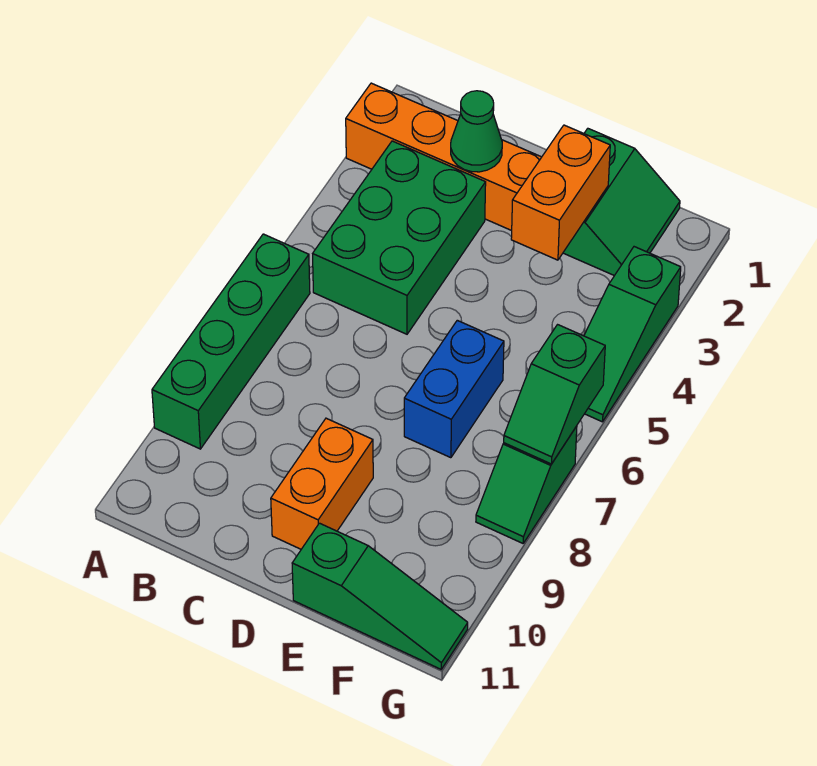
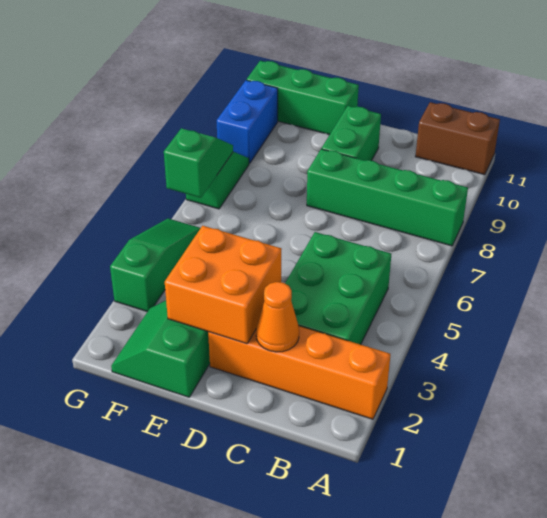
green brick A6:A9 level 1 -> green brick A8:D8 level 1
none -> brown brick A11:B11 level 1
green cone C2 level 2 -> orange cone C2 level 2
orange brick D9:D10 level 1 -> green brick D9:D10 level 1
orange brick E2:E3 level 2 -> orange brick D2:E3 level 2
blue brick E6:E7 level 1 -> blue brick G9:G10 level 1
green slope E11:G11 level 1 top E -> green brick E11:G11 level 1

